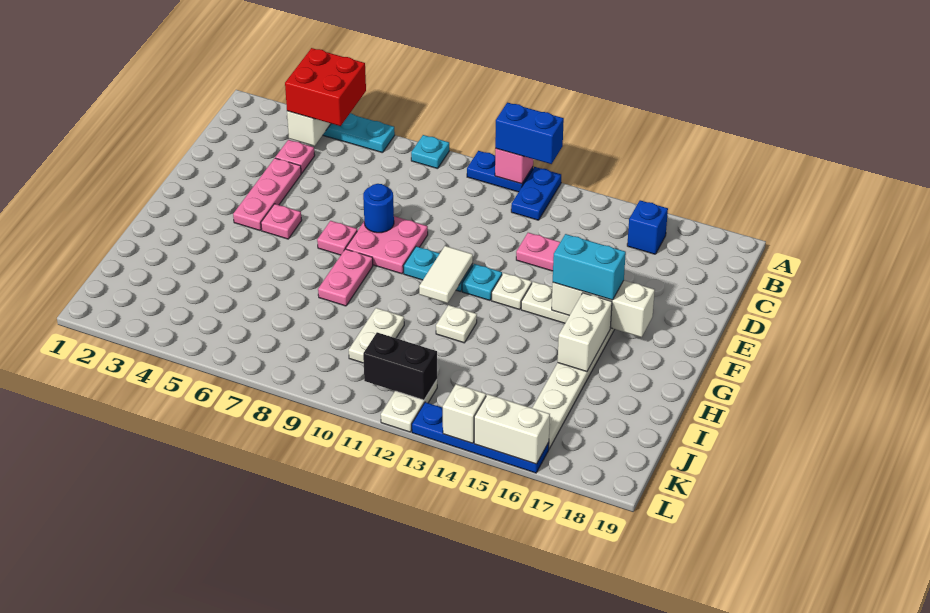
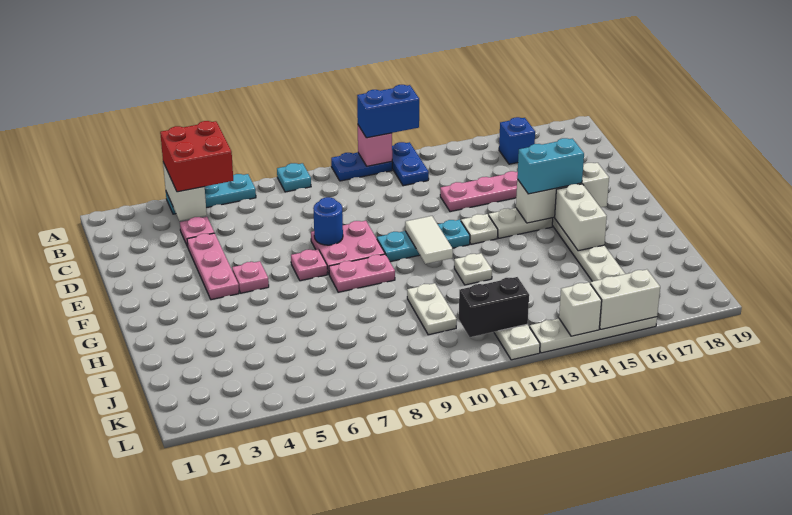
pink plate G8:H8 level 1 -> pink plate G8:G9 level 1
blue plate L13:L16 level 1 -> white plate L13:L16 level 1

